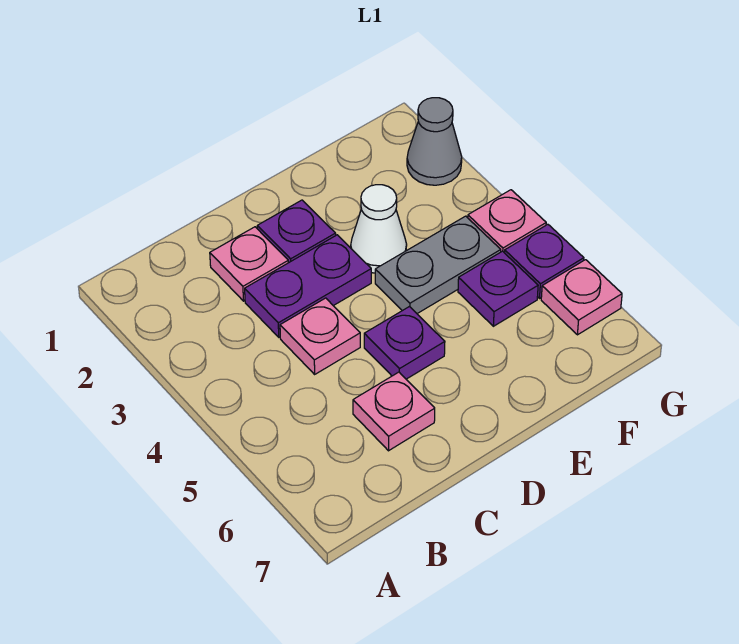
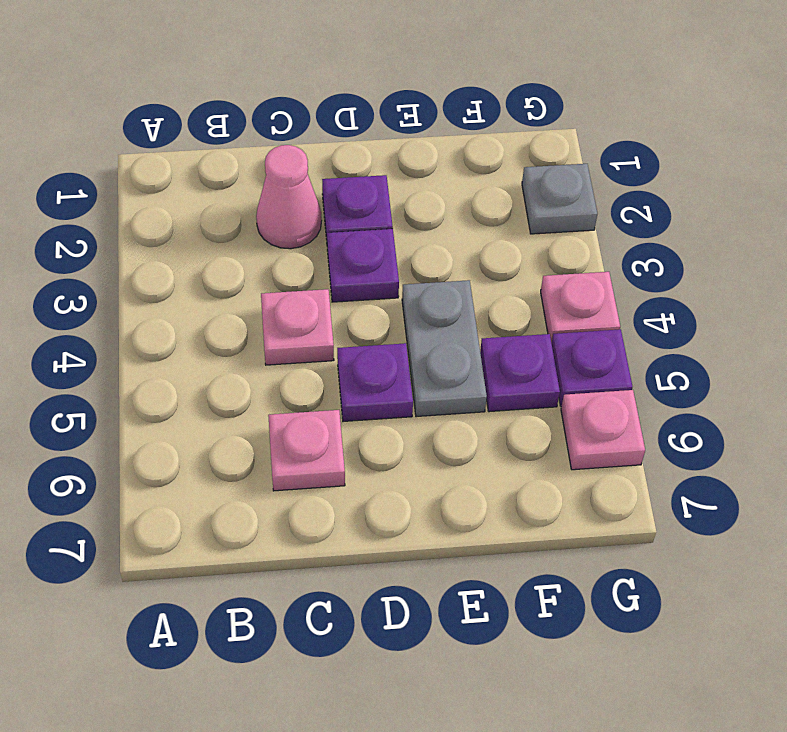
pink plate C2 level 1 -> pink cone C2 level 1
purple plate C3:D3 level 1 -> purple plate D3 level 1
white cone E3 level 1 -> none
grey plate E4:F4 level 1 -> grey plate E4:E5 level 1
grey cone G2 level 1 -> grey plate G2 level 1

